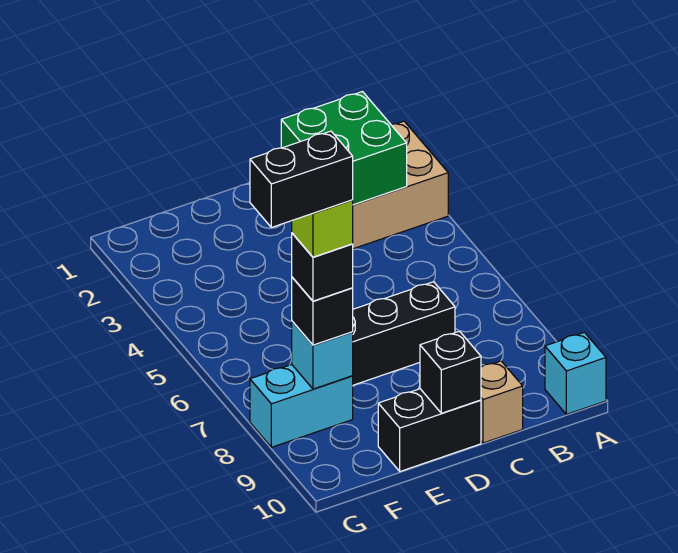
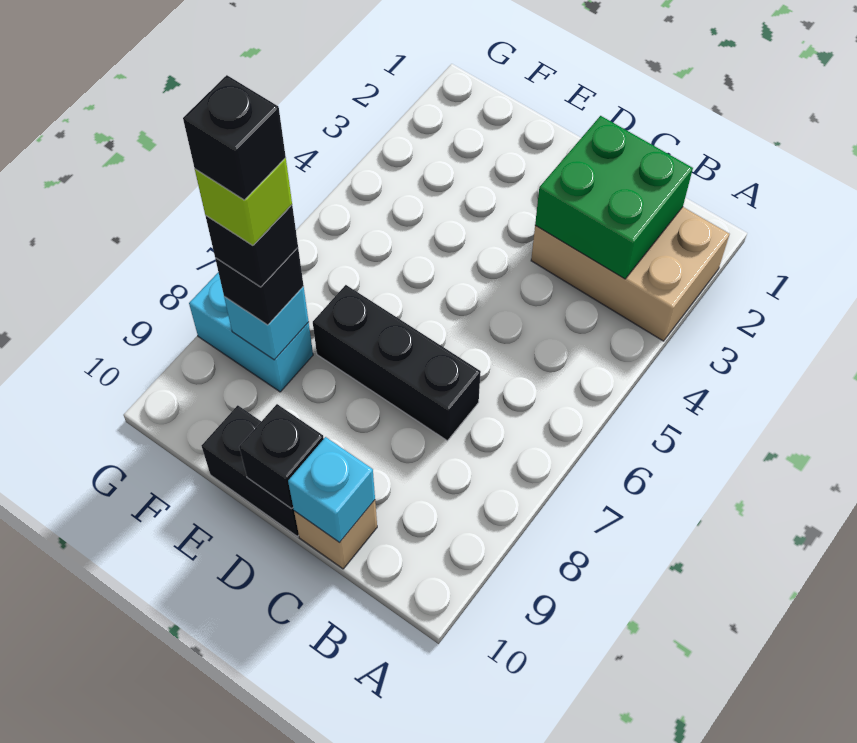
cyan brick A10 level 1 -> cyan brick C10 level 2
black brick F8:G8 level 6 -> black brick F8 level 6

